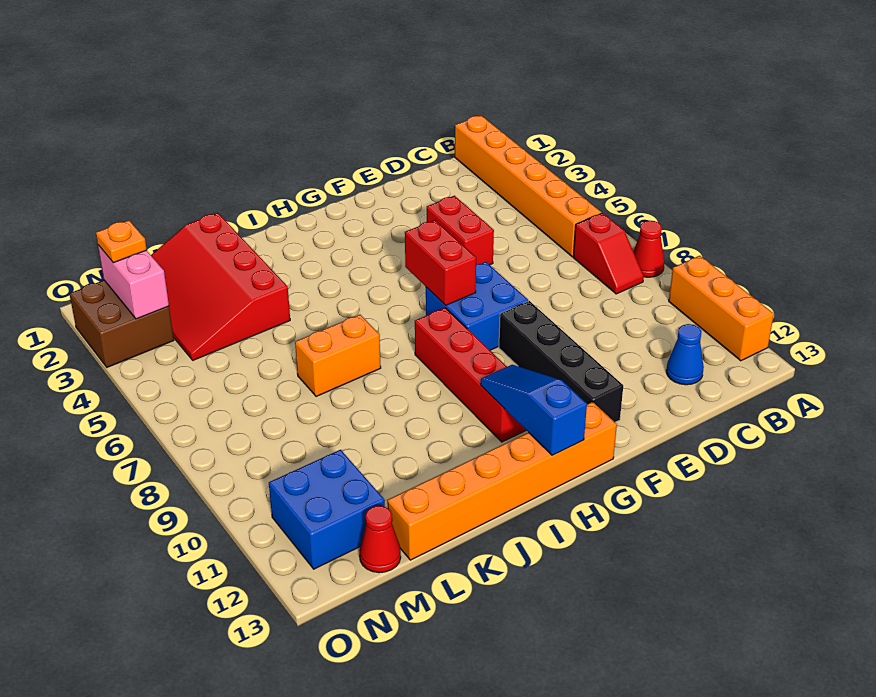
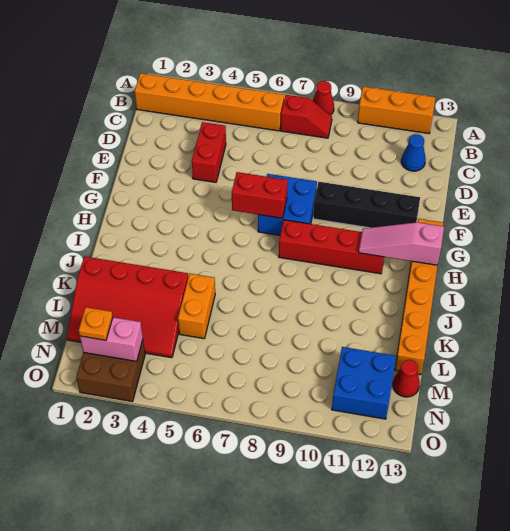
red brick E4:E5 level 1 -> red brick D4:E4 level 1
blue slope H11:H13 level 2 top 13 -> pink slope H11:H13 level 2 top 13
orange brick J7:K7 level 1 -> orange brick K5:L5 level 1

